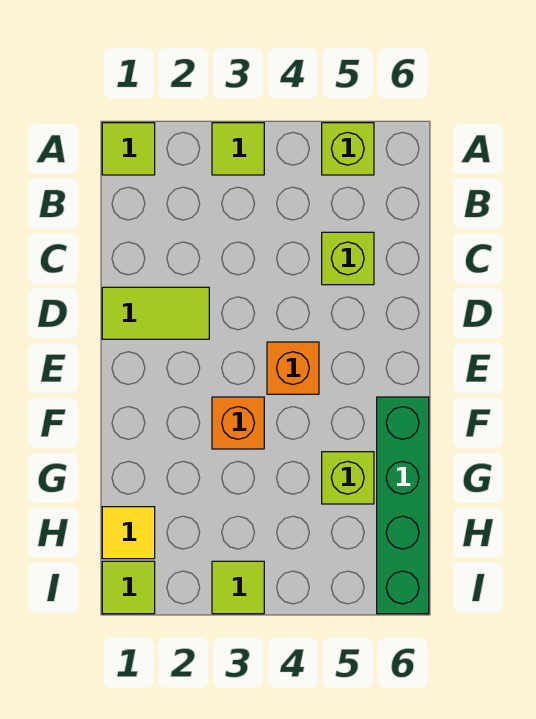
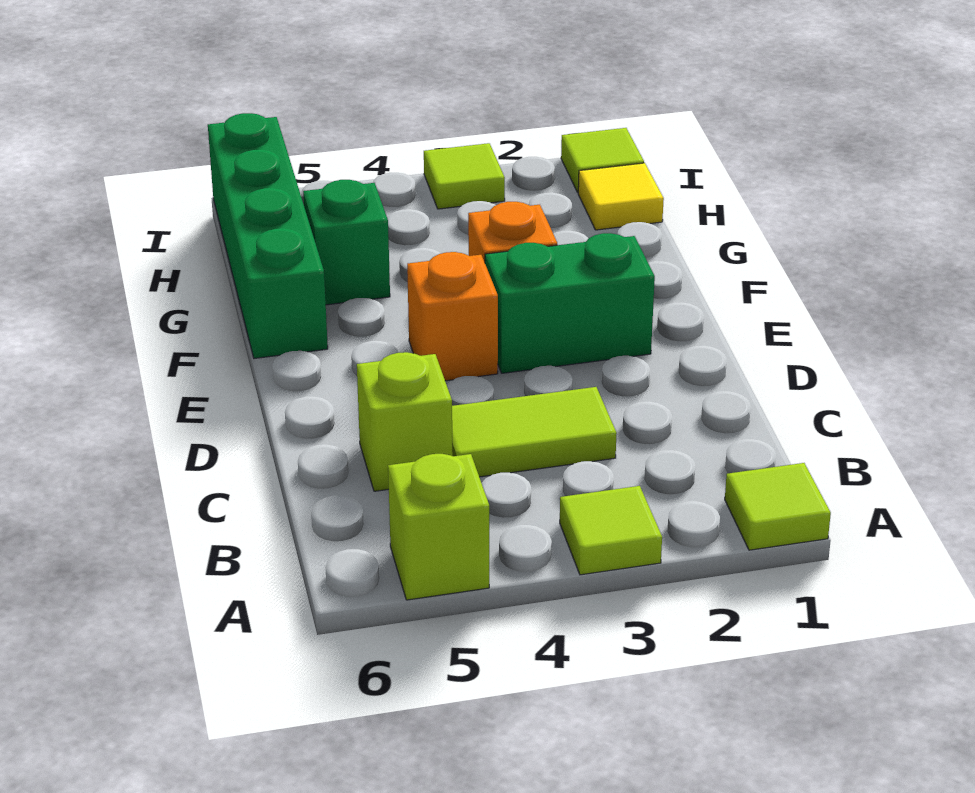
lime tile D1:D2 level 1 -> lime tile C3:C4 level 1
none -> green brick E2:E3 level 1
lime brick G5 level 1 -> green brick G5 level 1

